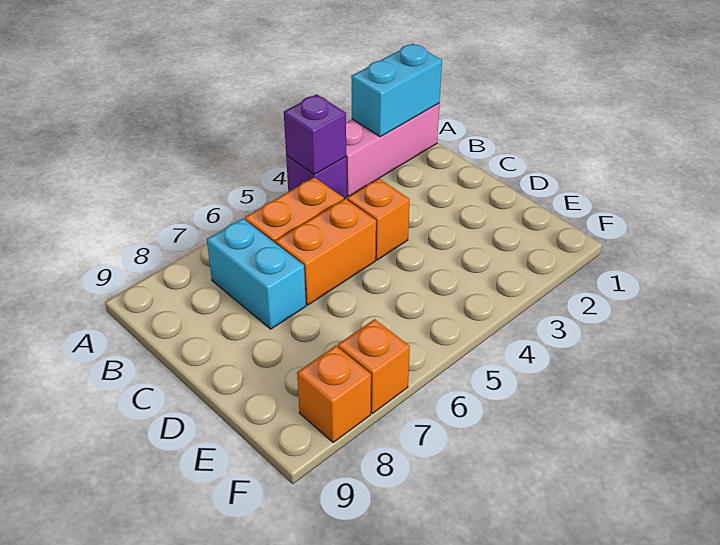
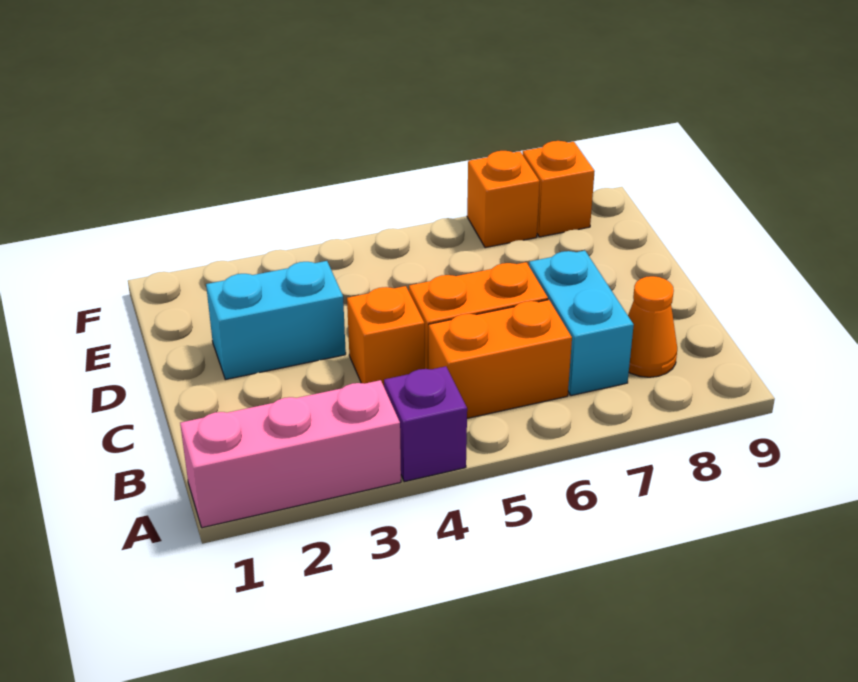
cyan brick A1:A2 level 2 -> cyan brick D2:D3 level 1
purple brick A4 level 2 -> none
none -> orange cone B8 level 1

